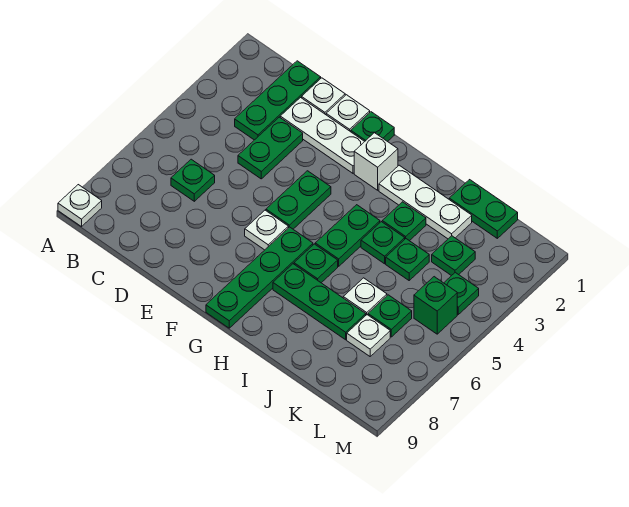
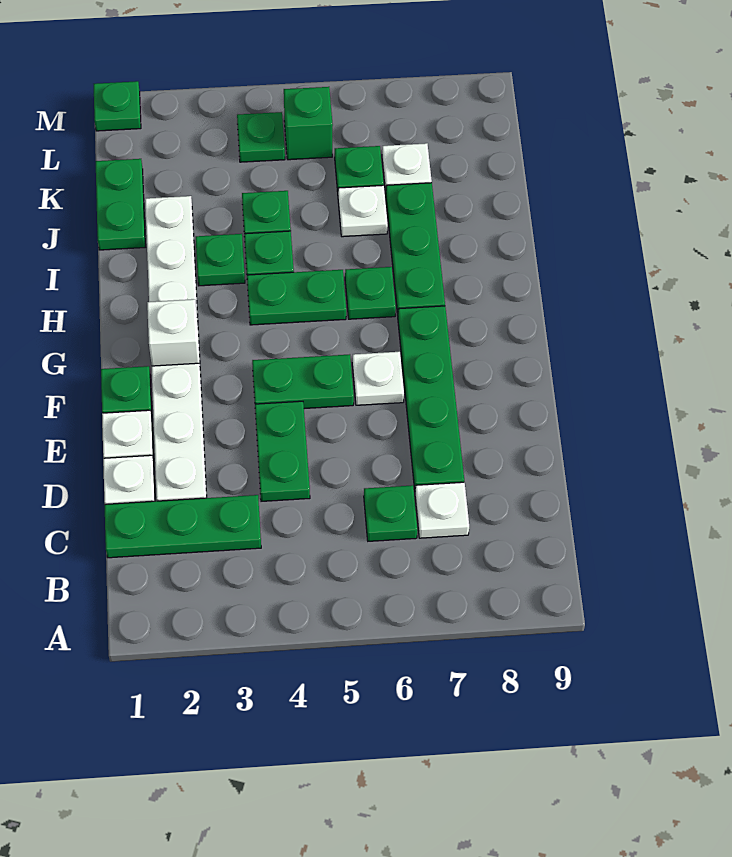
white plate A9 level 1 -> white plate C7 level 1
green plate D3:D4 level 1 -> green plate D4:E4 level 1
green plate G6:G9 level 1 -> green plate D7:G7 level 1
green plate K3 level 1 -> green plate M1 level 1

